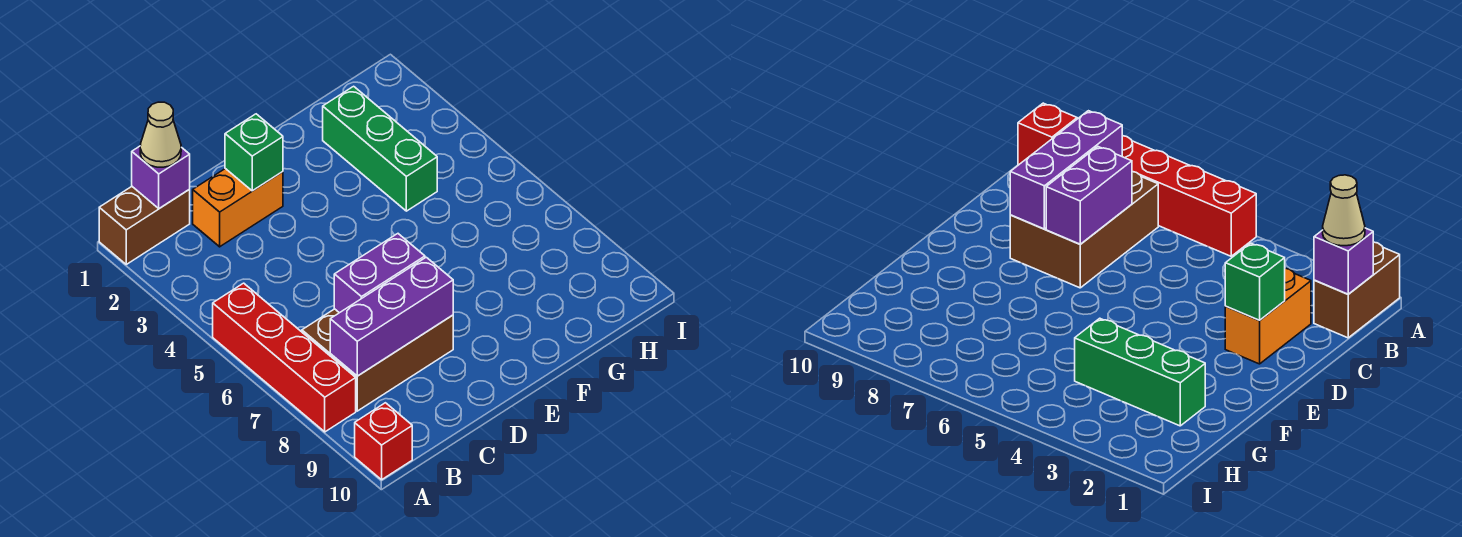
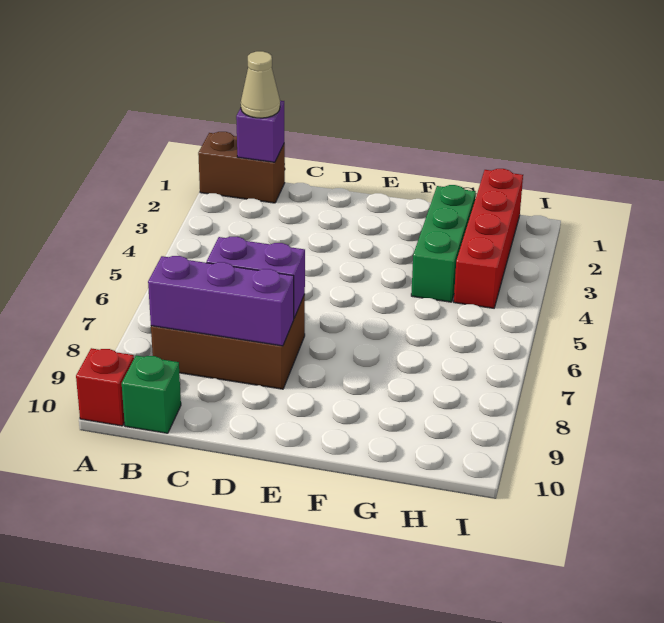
red brick A5:A8 level 1 -> red brick H1:H4 level 1
orange brick C2:D2 level 1 -> none
green brick D2 level 2 -> green brick B10 level 1

